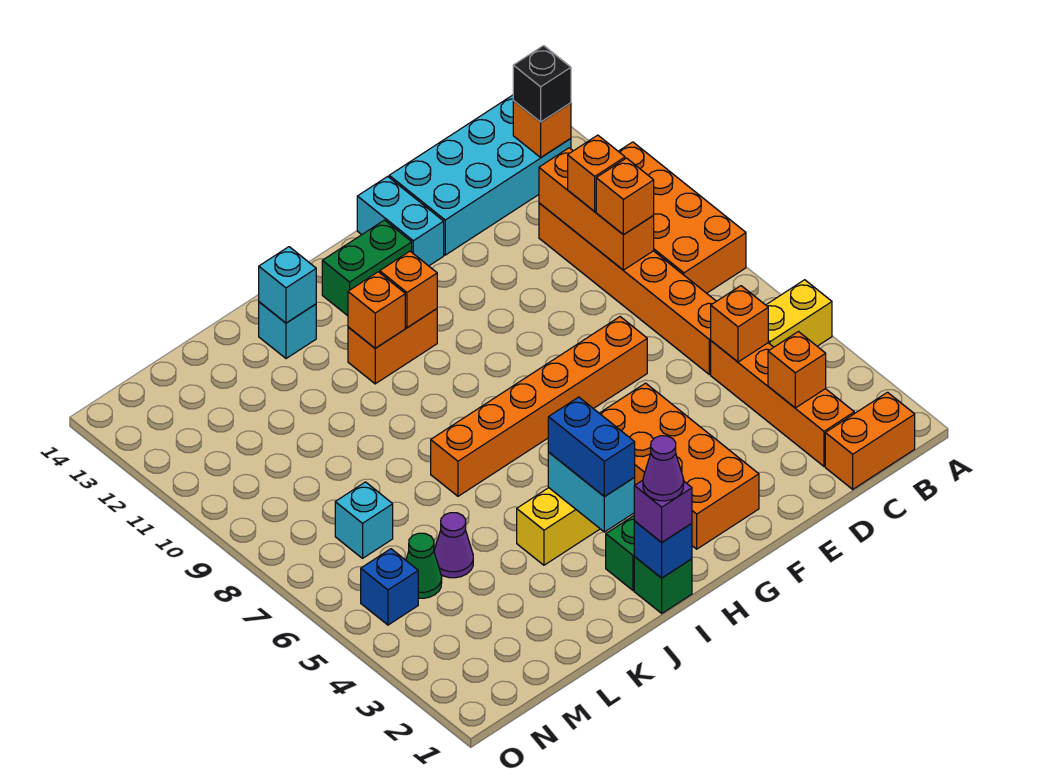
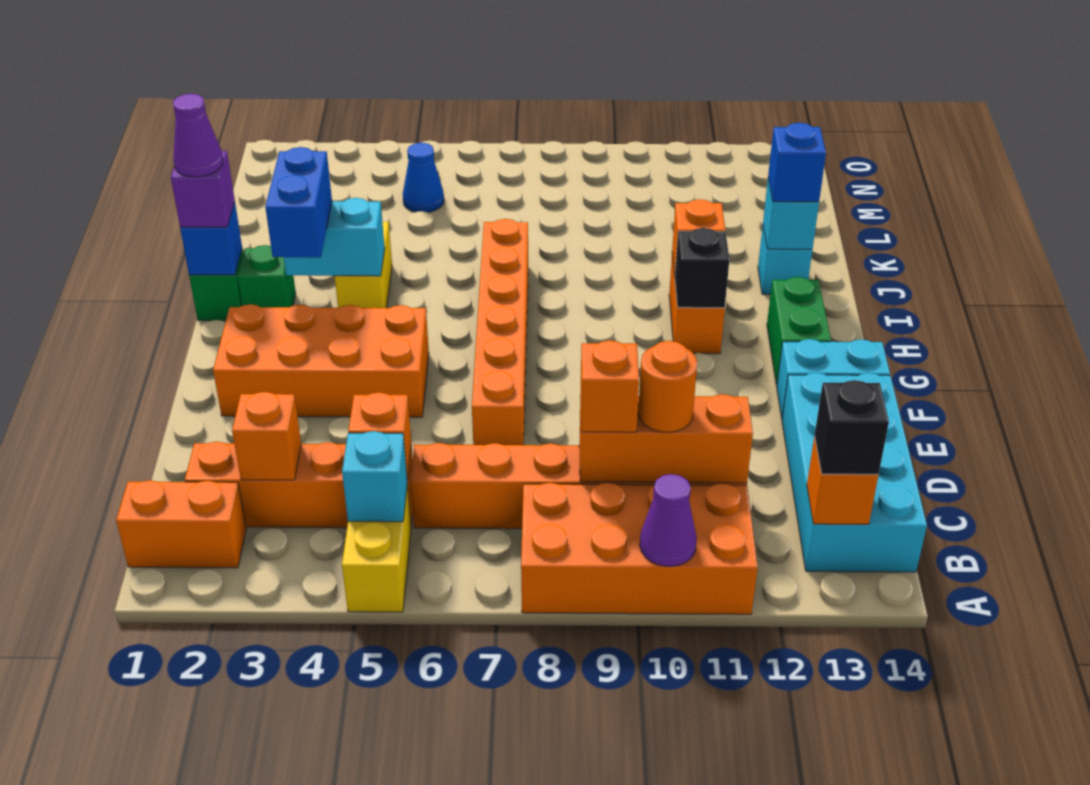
orange brick B1:C1 level 1 -> orange brick B1:B2 level 1
orange brick C10 level 3 -> orange round brick C10 level 3
orange brick H11 level 2 -> black brick H11 level 2
blue brick I3:I4 level 3 -> blue brick H3:I3 level 3
purple cone L5 level 1 -> purple cone A10 level 2
green cone M5 level 1 -> blue cone M5 level 1
cyan brick M7 level 1 -> cyan brick B5 level 2
blue brick N5 level 1 -> blue brick J13 level 3

